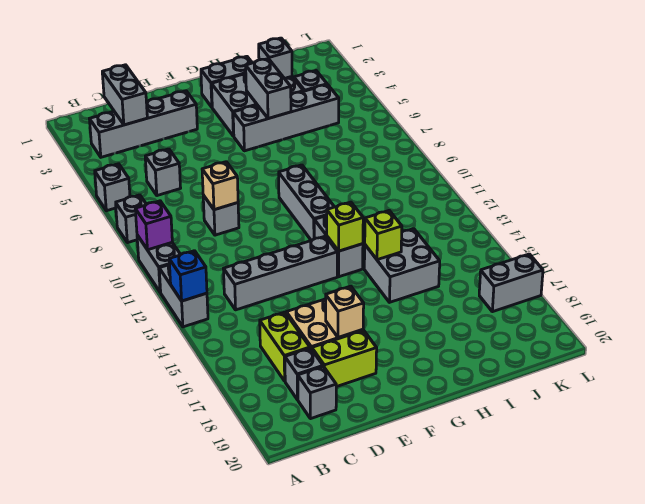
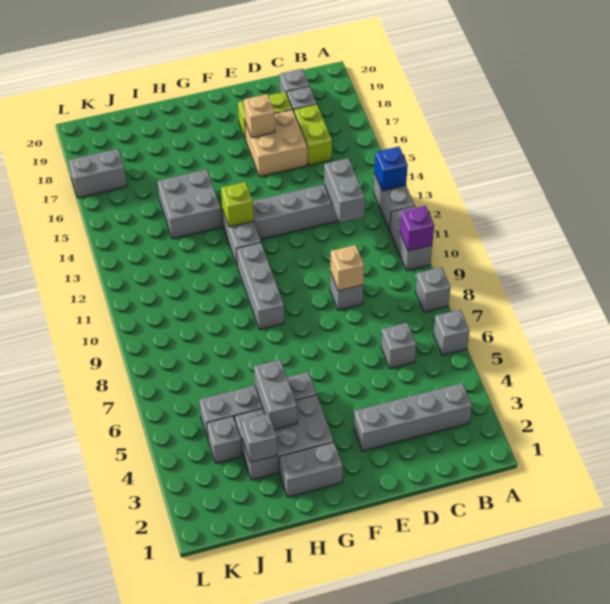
grey brick C2:C3 level 2 -> grey brick C12:C13 level 2
lime brick H14 level 2 -> none

